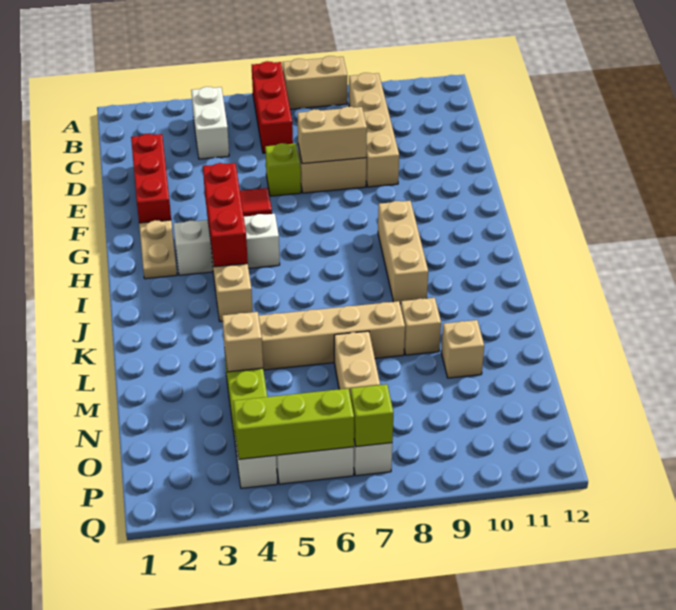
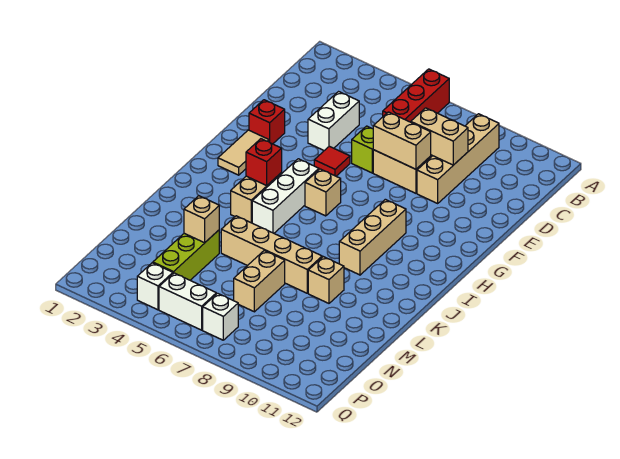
tan brick A7:A8 level 1 -> tan brick D8:D9 level 2
white brick B4:C4 level 1 -> white brick D4:E4 level 1
red brick D2:F2 level 1 -> red brick F2 level 1
tan plate G2:H2 level 1 -> tan tile G2:H2 level 1
red brick G4:I4 level 2 -> red brick I4 level 2
white brick H3:H5 level 1 -> white brick H5:J5 level 1
tan brick M10 level 1 -> tan brick H6 level 1
lime brick P4:P6 level 2 -> none
lime brick P7 level 2 -> none

